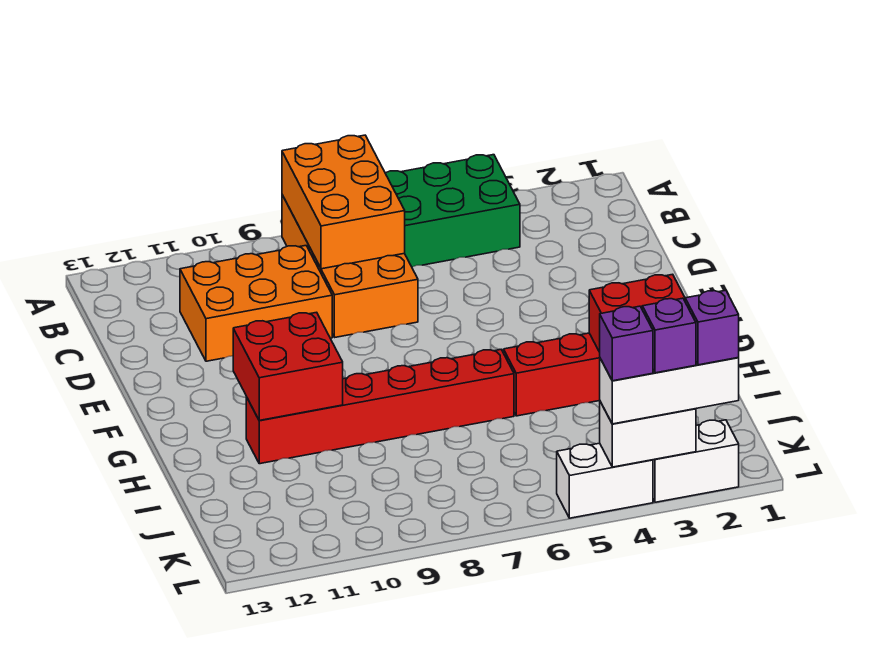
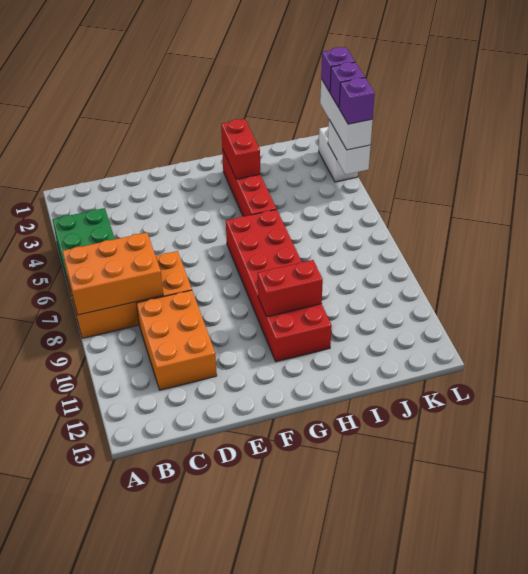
red brick G10:H11 level 2 -> red brick G10:H10 level 2
red brick H6:H11 level 1 -> red brick G6:H11 level 1
white brick L4:L5 level 1 -> none

